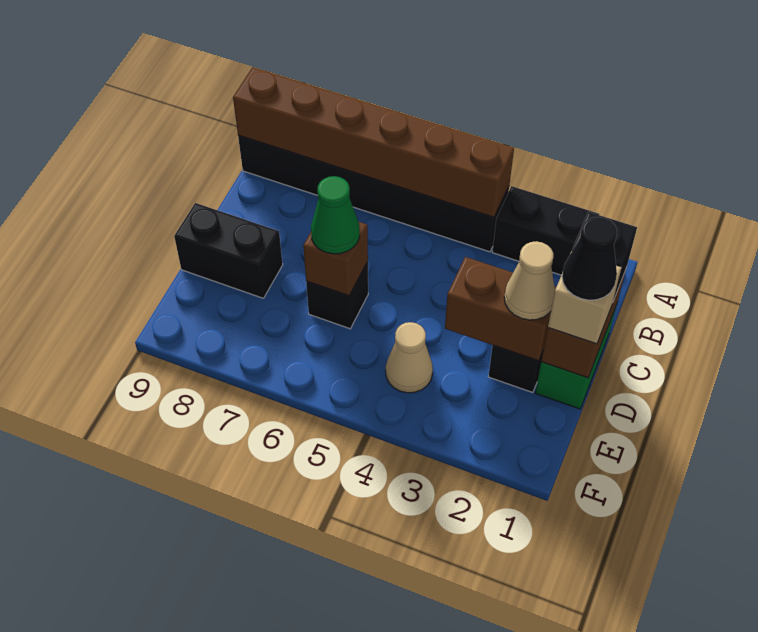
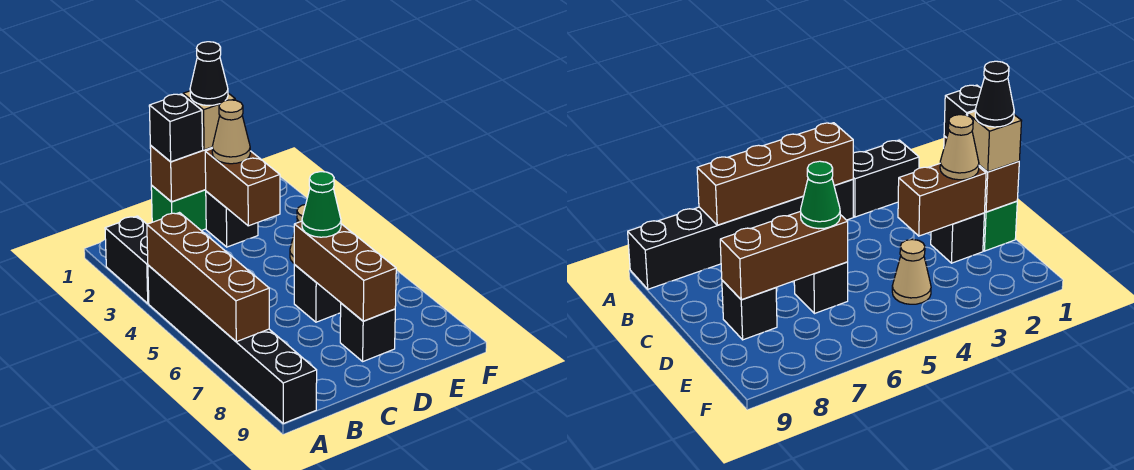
brown brick A4:A9 level 2 -> brown brick A4:A7 level 2
brown brick D6 level 2 -> brown brick D6:D8 level 2
black brick D8:D9 level 1 -> black brick D8 level 1

